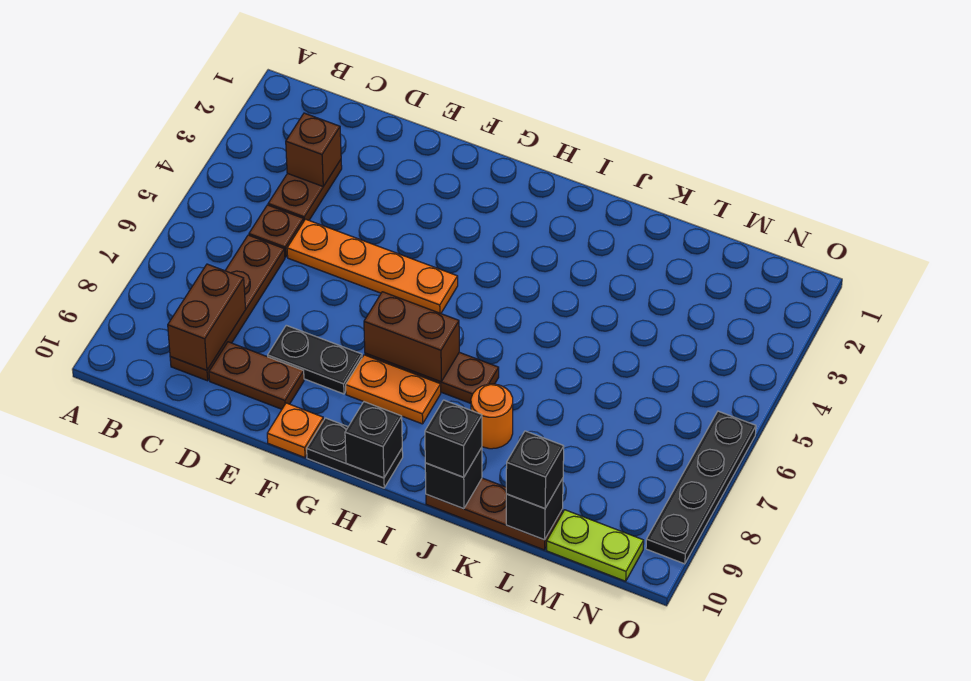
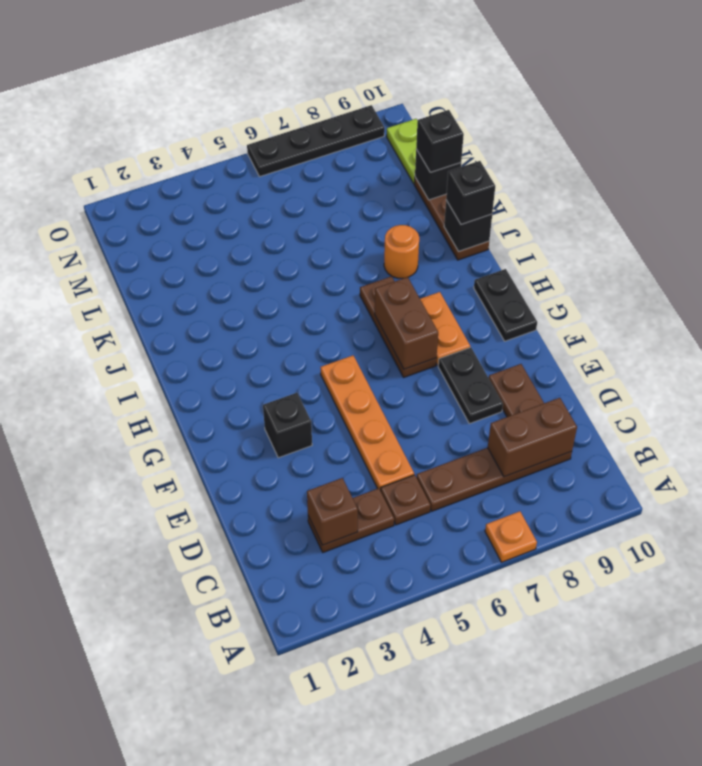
orange plate F10 level 1 -> orange plate A7 level 1
black brick H10 level 2 -> black brick F3 level 1

